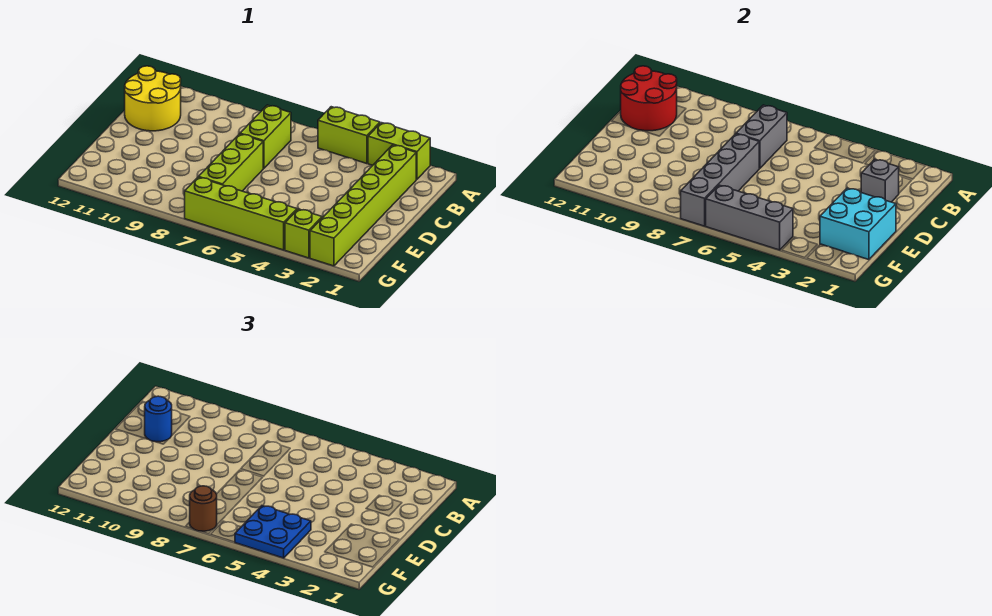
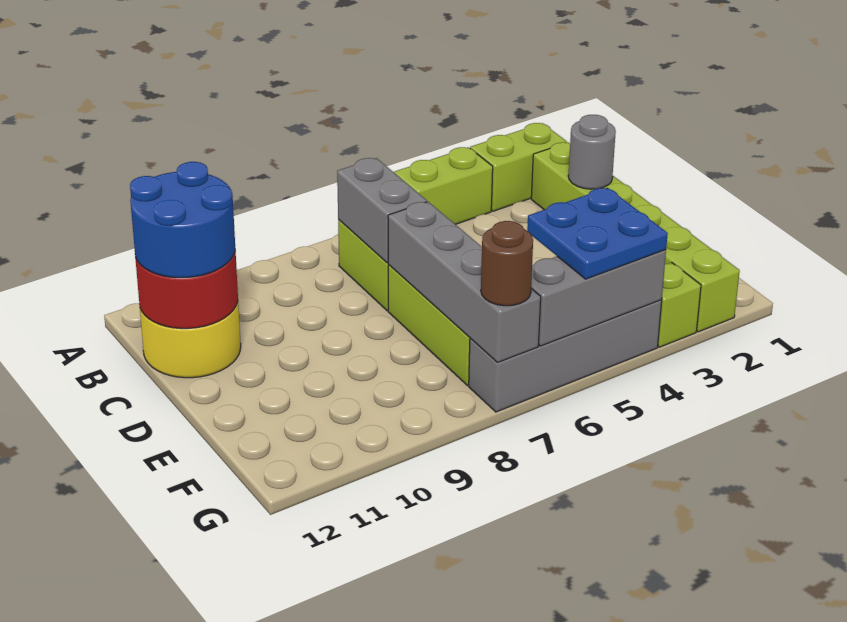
grey brick C2 level 2 -> grey round brick C2 level 2
blue round brick C11 level 3 -> blue round brick B11:C12 level 3
cyan brick E1:F2 level 2 -> none
lime brick G4:G7 level 1 -> grey brick G4:G7 level 1

